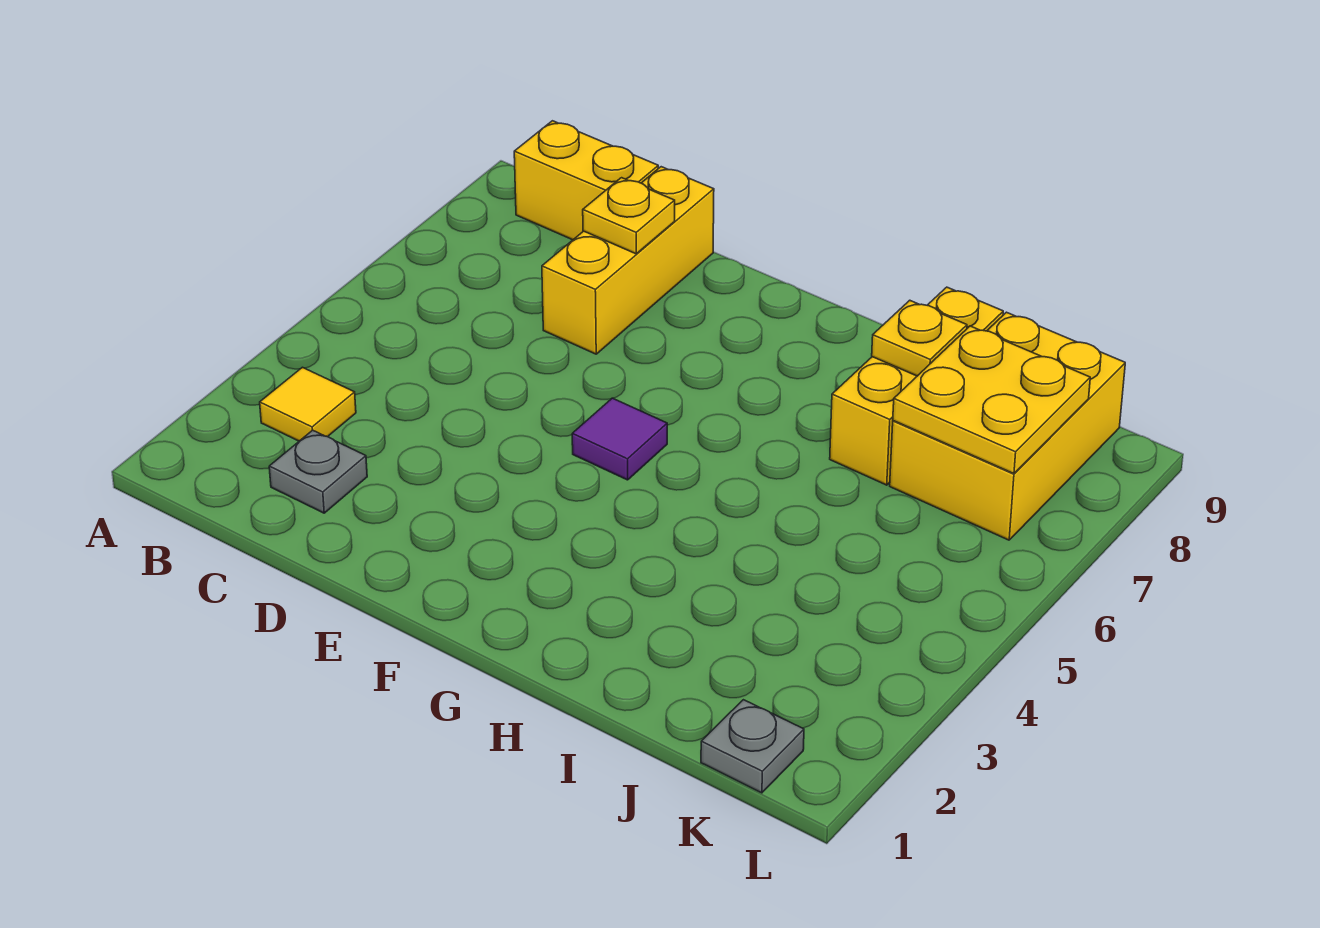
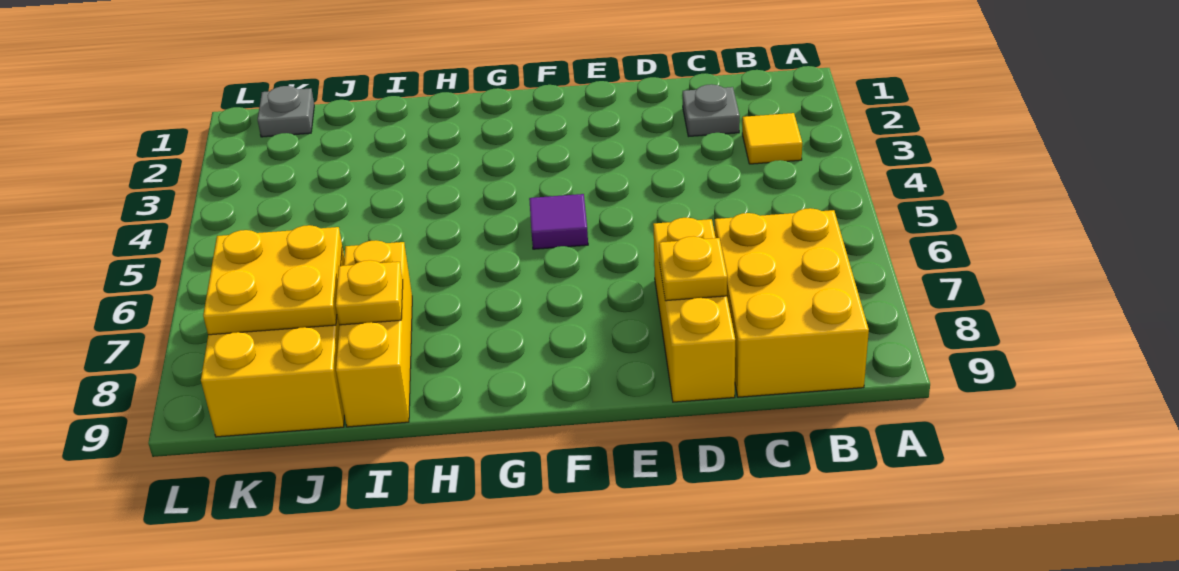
yellow brick B9:C9 level 1 -> yellow brick B7:C9 level 1

